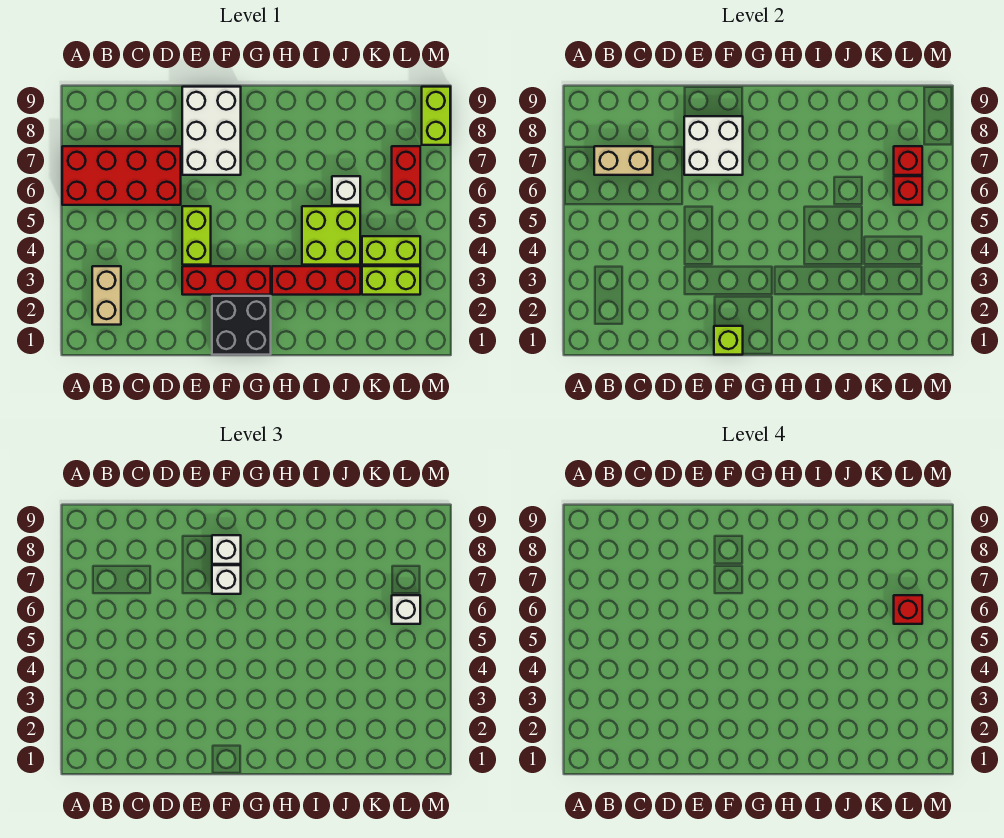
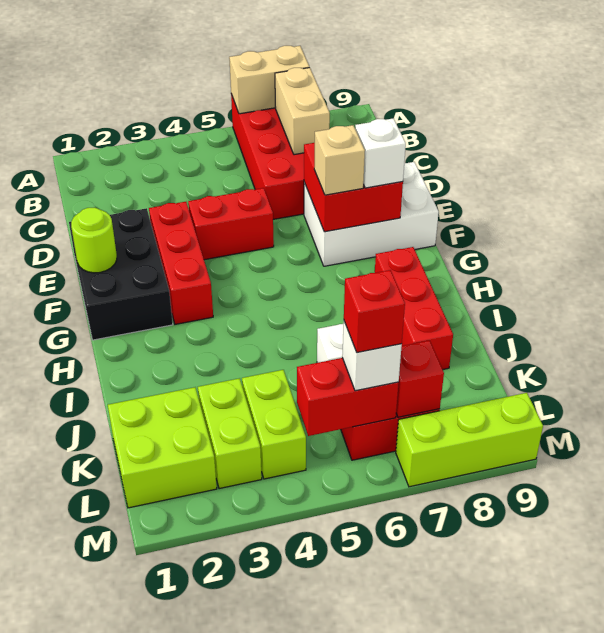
tan brick B2:B3 level 1 -> tan brick A6:A7 level 2
lime brick E4:E5 level 1 -> red brick E4:E5 level 1
white brick E7:F8 level 2 -> red brick E7:F8 level 2
black brick F1:G2 level 1 -> black brick E1:G2 level 1
lime brick F1 level 2 -> lime round brick F1 level 2
white brick F7 level 3 -> tan brick F7 level 3
red brick H3:J3 level 1 -> red brick H8:J8 level 1
lime brick I4:J5 level 1 -> lime brick K1:L2 level 1
red brick L6 level 2 -> red brick L5:L6 level 2
lime brick M8:M9 level 1 -> lime brick M7:M9 level 1

